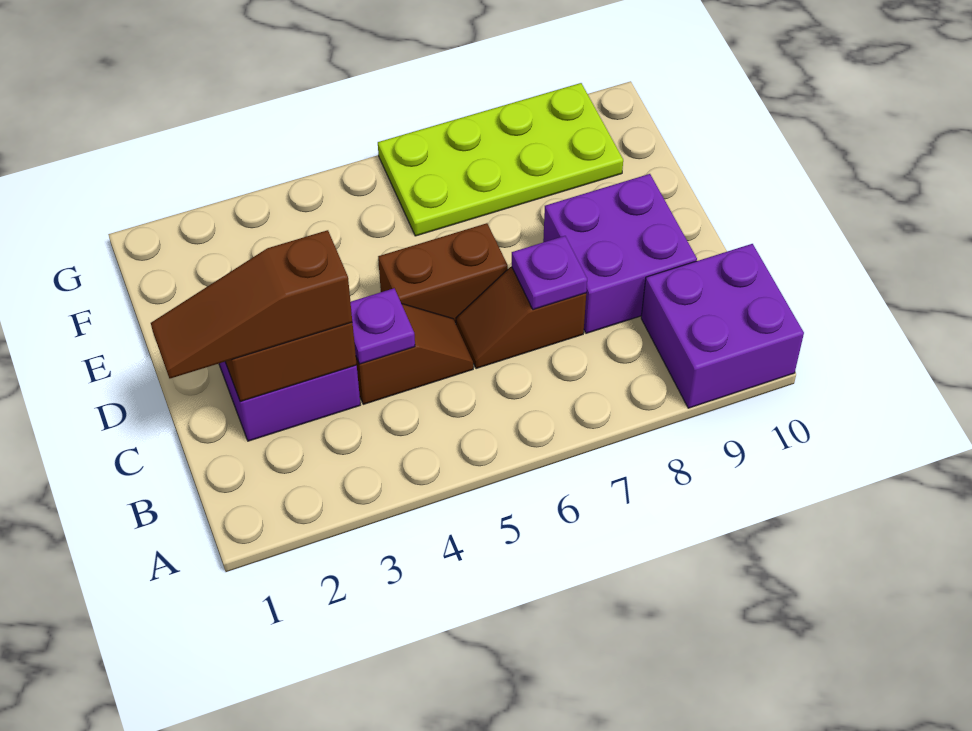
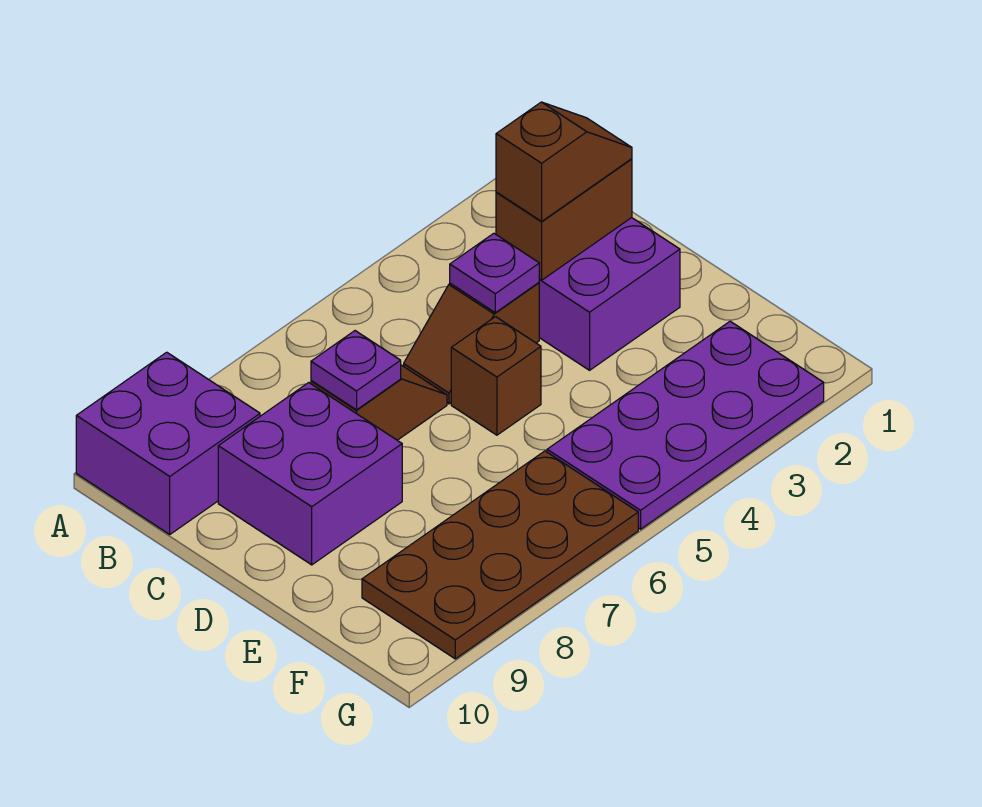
brown slope C1:C3 level 3 top 3 -> brown slope C2:C3 level 3 top 3
brown brick D5:D6 level 1 -> brown brick D5 level 1
none -> purple plate F2:G5 level 1
lime plate F6:G9 level 1 -> brown plate F6:G9 level 1

